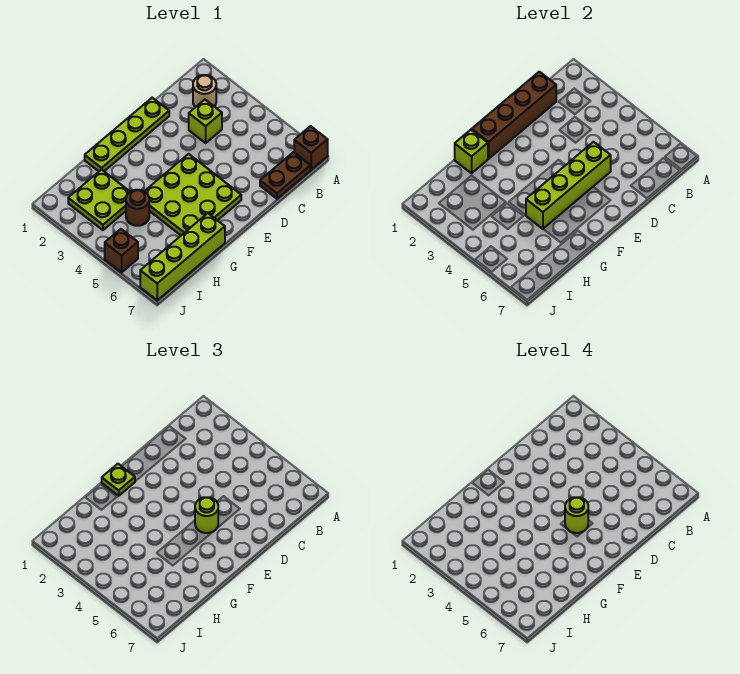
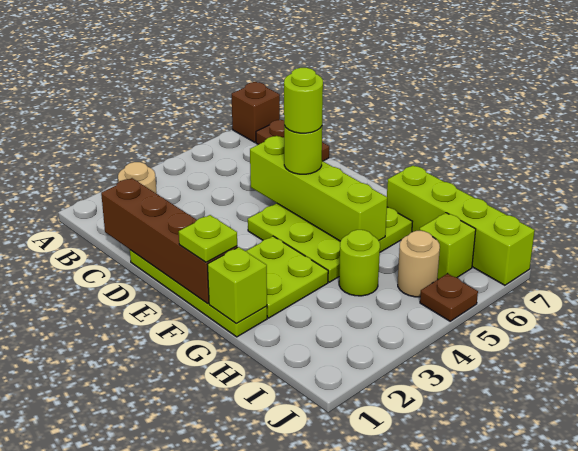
lime brick C3 level 1 -> lime brick I6 level 1
lime plate H2:I3 level 1 -> lime plate F2:G3 level 1
brown round brick H4 level 1 -> lime round brick H4 level 1
none -> tan round brick I5 level 1
brown brick J5 level 1 -> brown plate J5 level 1

